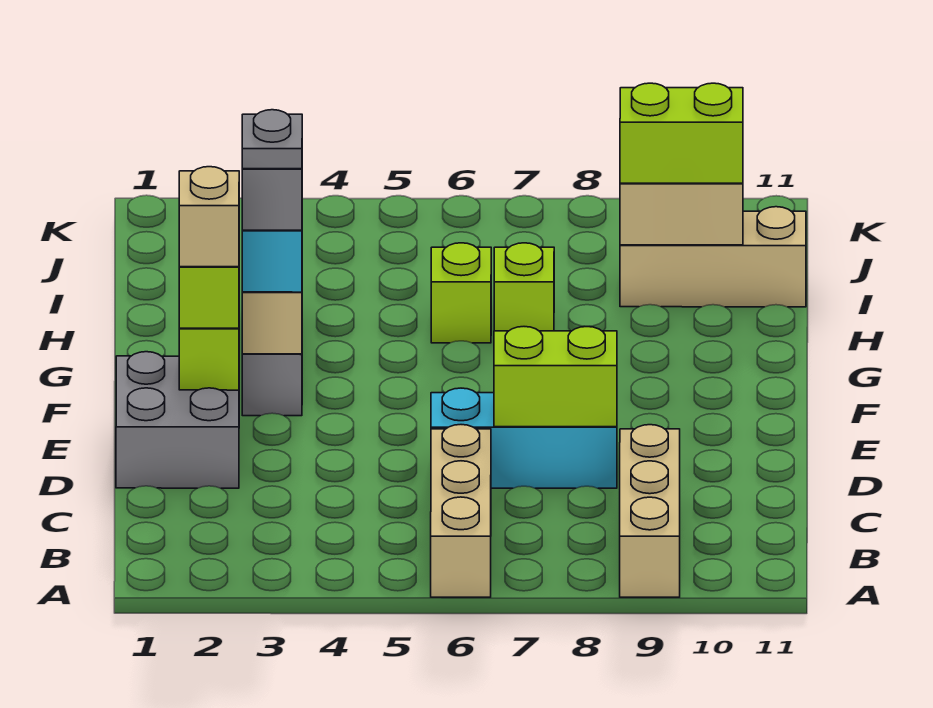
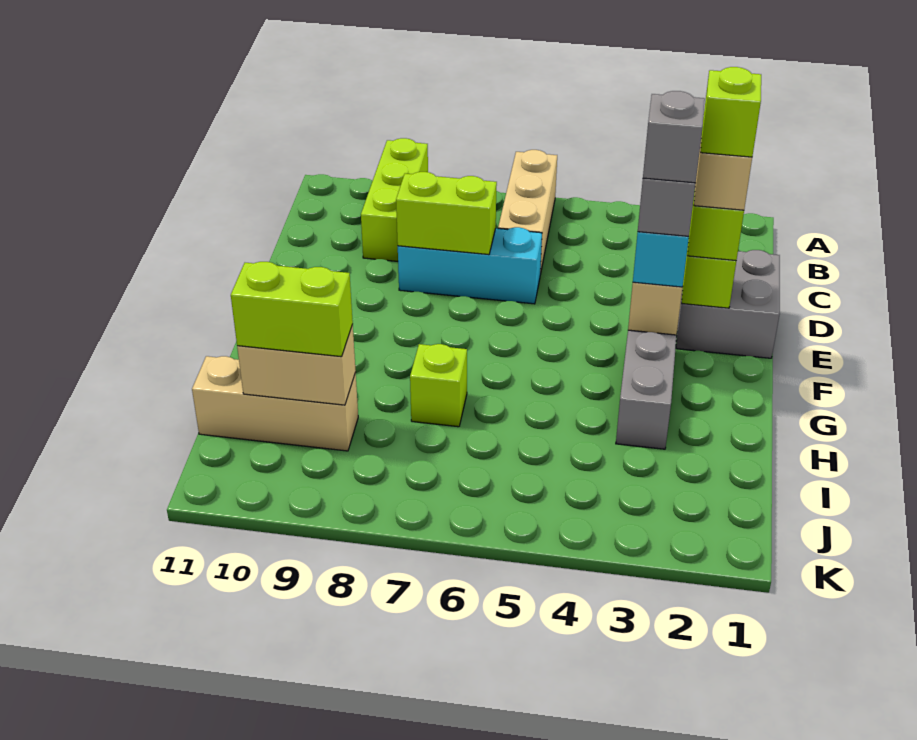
tan brick A9:C9 level 1 -> lime brick A9:C9 level 1
grey plate F3 level 5 -> grey brick F3 level 5
lime brick H6 level 1 -> lime brick E2 level 5

